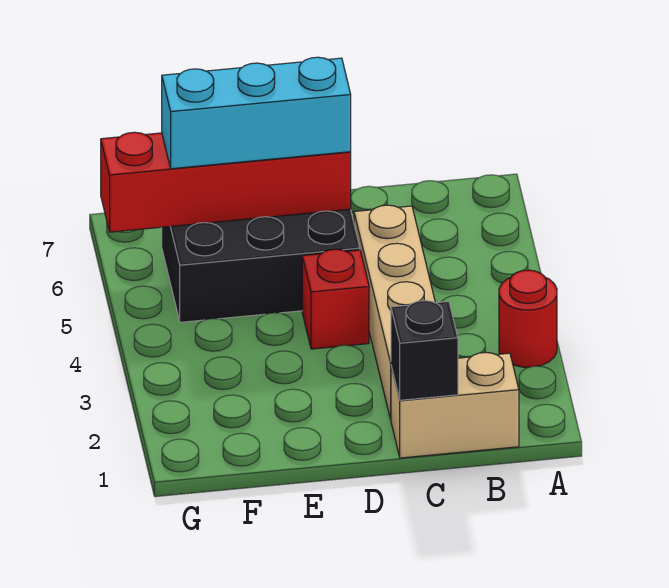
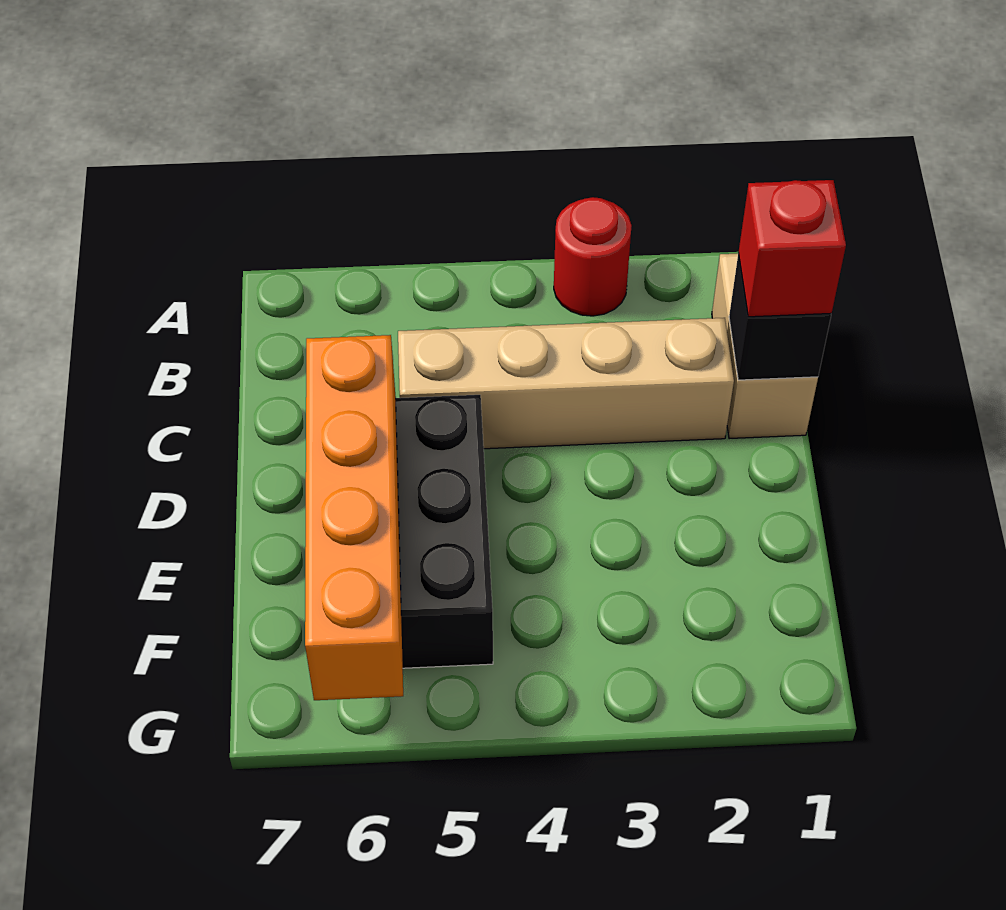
red brick D4 level 1 -> red brick C1 level 3
red brick D6:G6 level 2 -> orange brick D6:G6 level 2
cyan brick D6:F6 level 3 -> none

